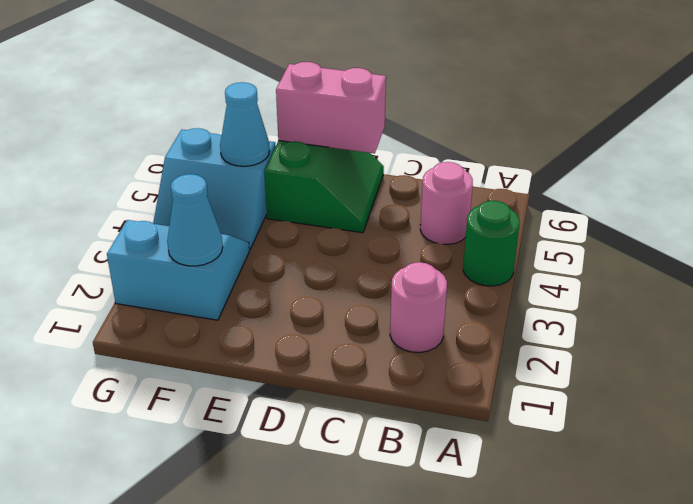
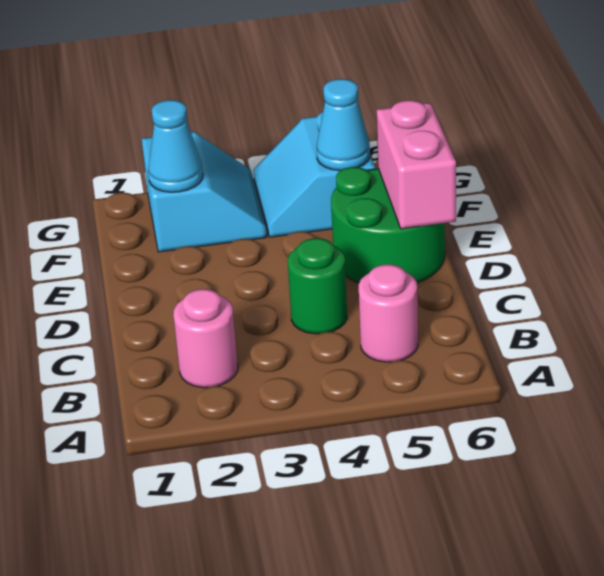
green round brick A4 level 1 -> green round brick C4 level 1
green slope D5:E6 level 1 top E -> green round brick D5:E6 level 1

